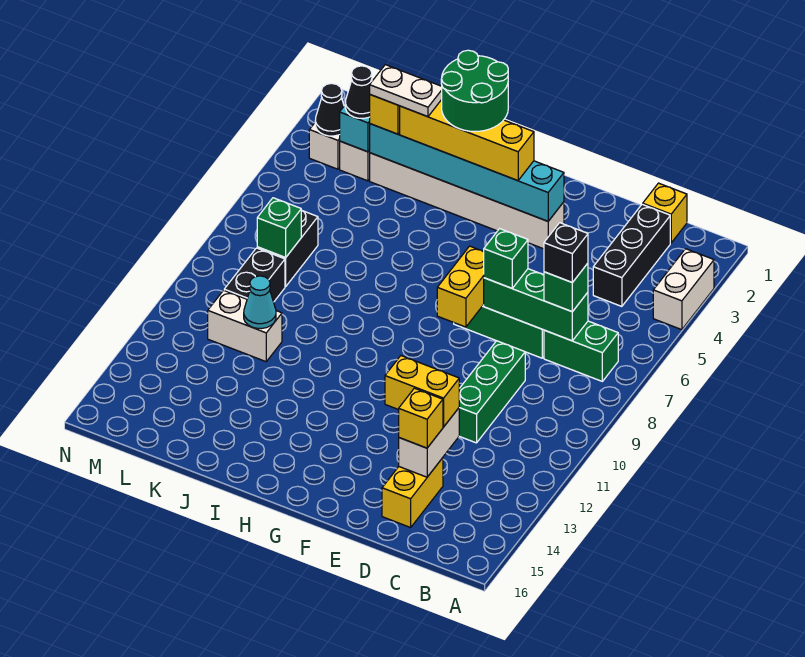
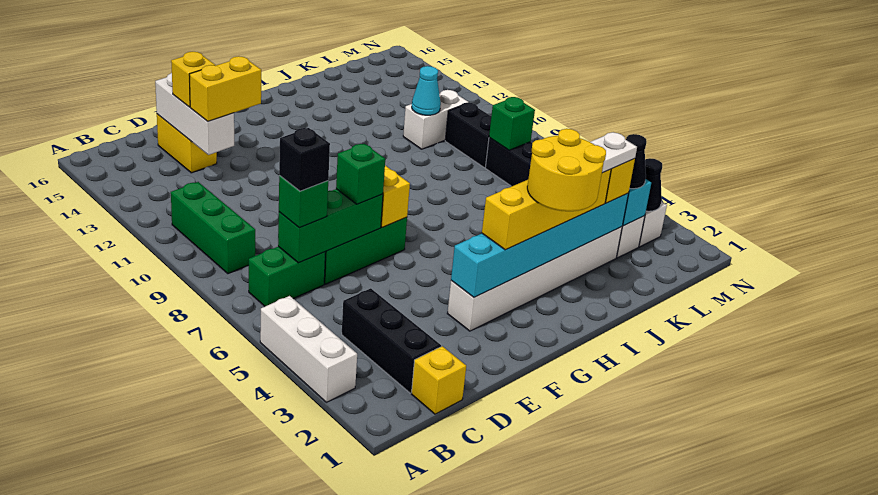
white brick A3:A4 level 1 -> white brick A3:A5 level 1
green brick D9:D11 level 1 -> green brick B9:B11 level 1
white brick D13:D14 level 2 -> white brick D13:D15 level 2
green round brick H2:I3 level 4 -> yellow round brick H2:I3 level 4

